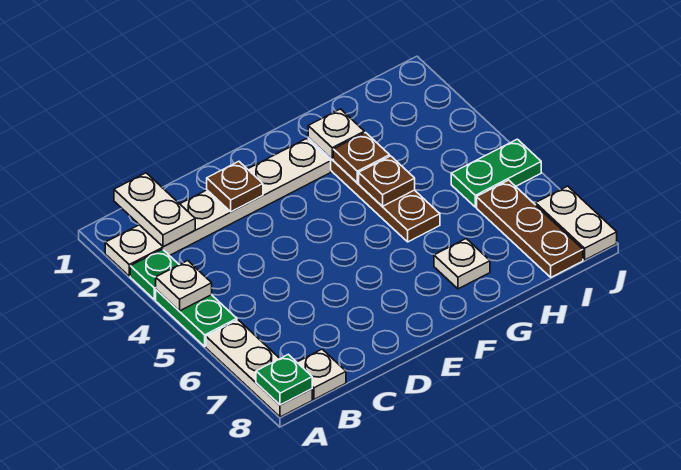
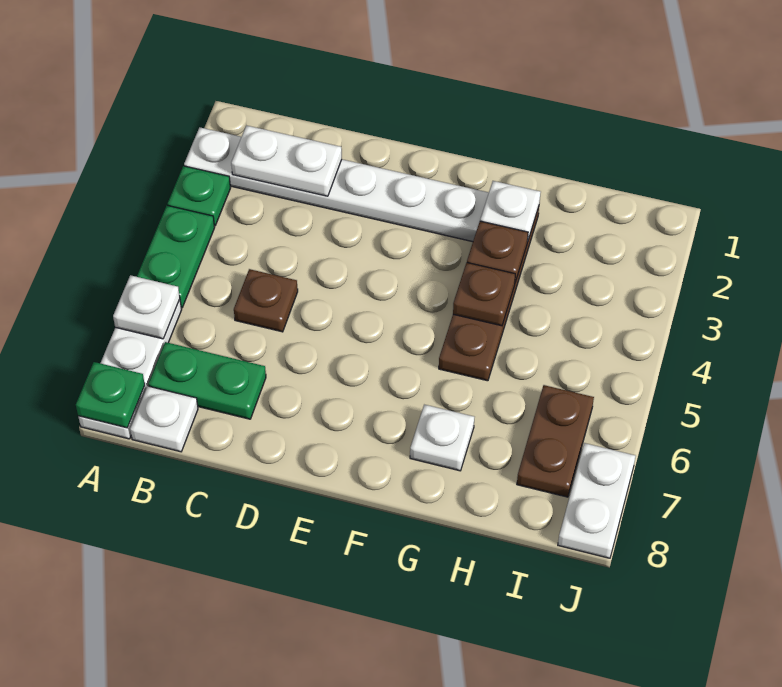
white plate A4 level 2 -> white plate A6 level 2
white plate B1:B2 level 2 -> white plate B2:C2 level 2
brown plate D2 level 2 -> brown plate C5 level 1
green plate I5:J5 level 1 -> green plate B7:C7 level 1
brown plate I6:I8 level 1 -> brown plate I6:I7 level 1

